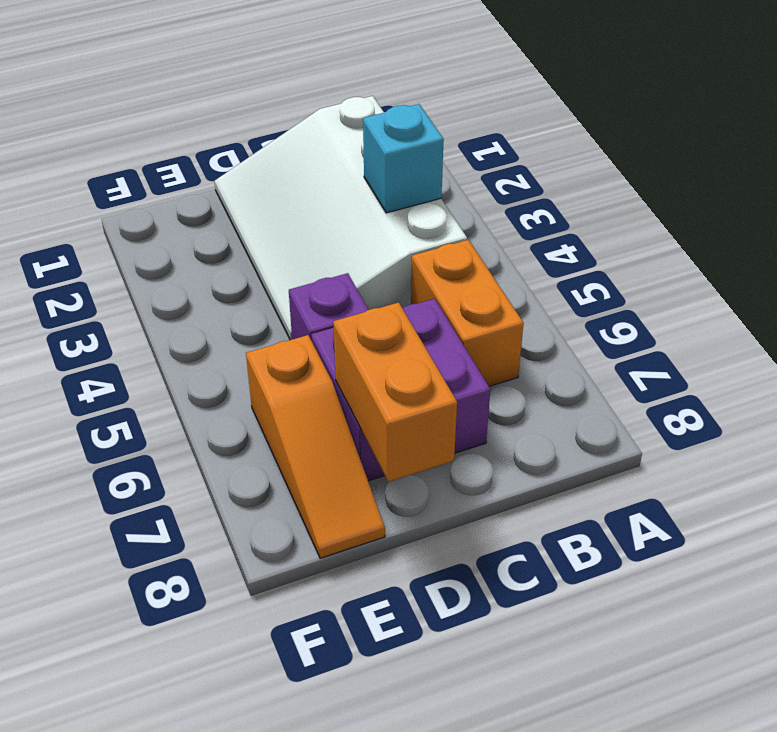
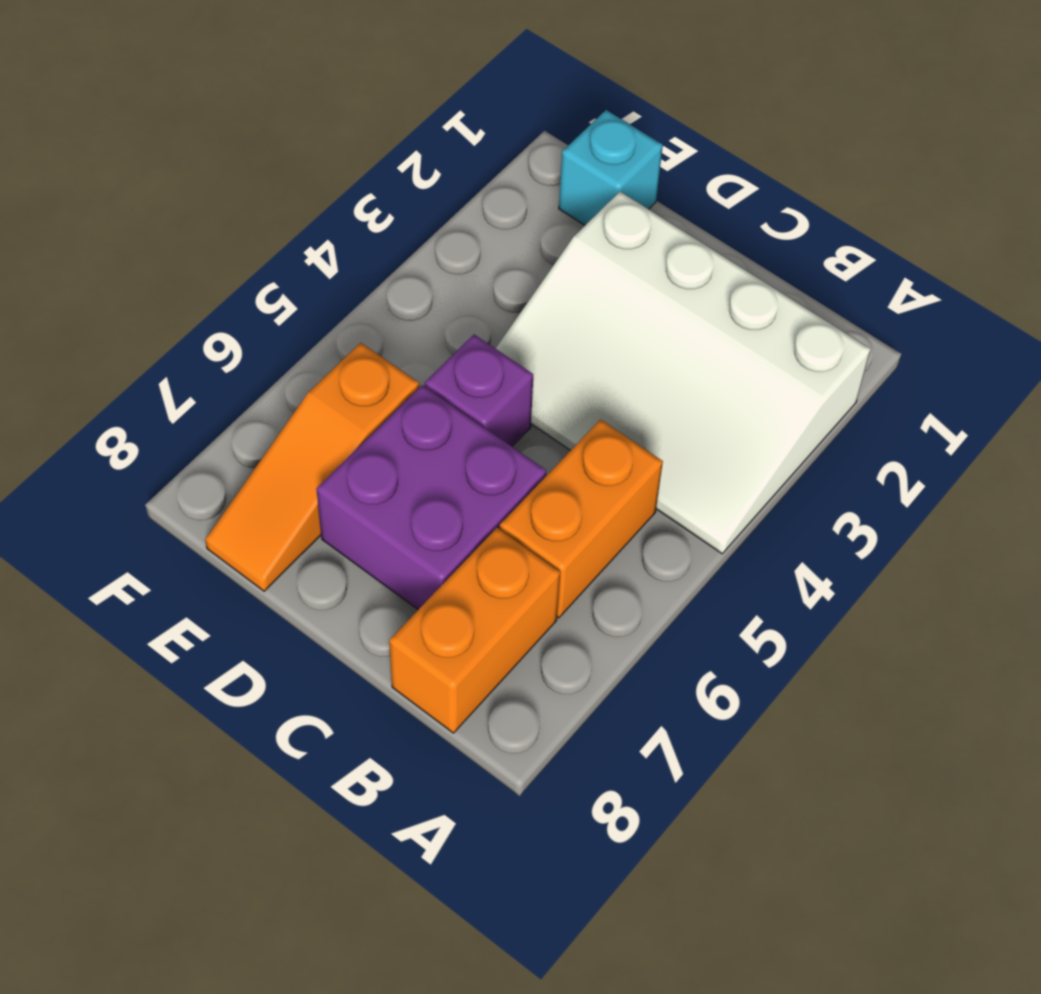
white slope B1:D4 level 1 top B -> white slope A2:D4 level 1 top 2
cyan brick B3 level 2 -> cyan brick E1 level 1
orange brick D7:D8 level 2 -> orange brick B7:B8 level 1

